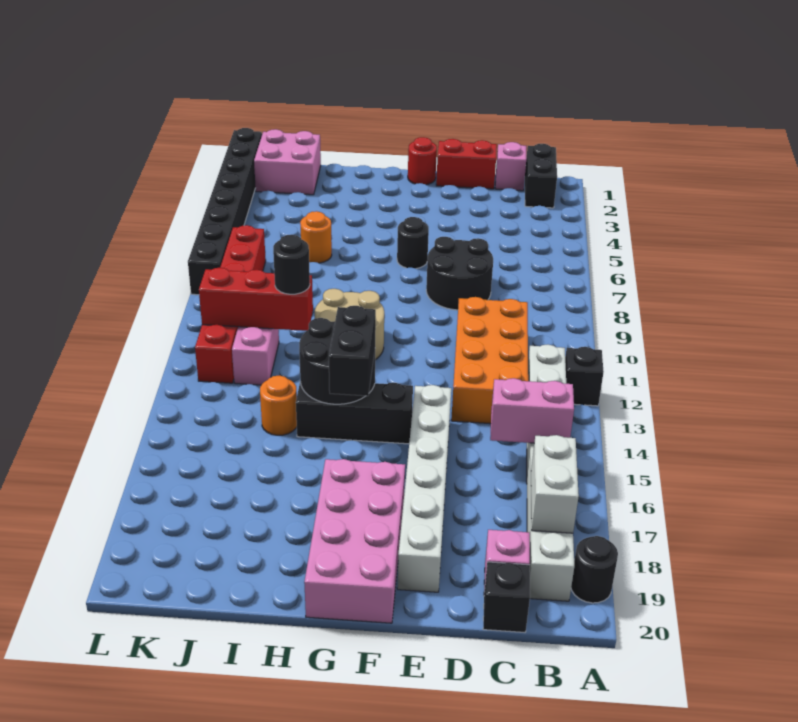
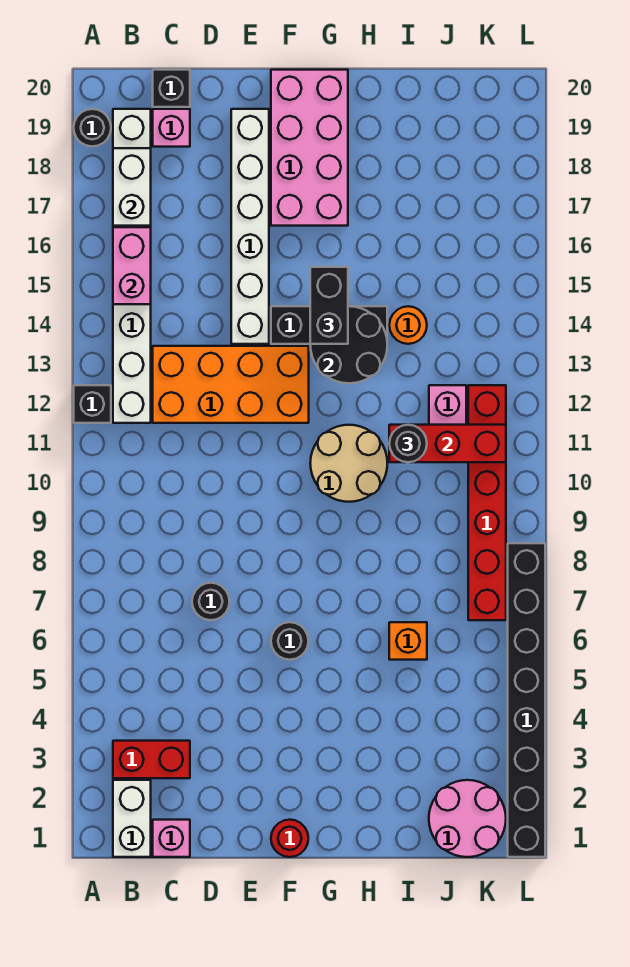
black brick B1:B2 level 1 -> white brick B1:B2 level 1
pink brick B15:C15 level 2 -> pink brick B15:B16 level 2
orange brick C10:D13 level 1 -> orange brick C12:F13 level 1
red brick D1:E1 level 1 -> red brick B3:C3 level 1
black round brick D7:E8 level 1 -> black round brick D7 level 1
orange round brick I6 level 1 -> orange brick I6 level 1
pink brick J1:K2 level 1 -> pink round brick J1:K2 level 1

